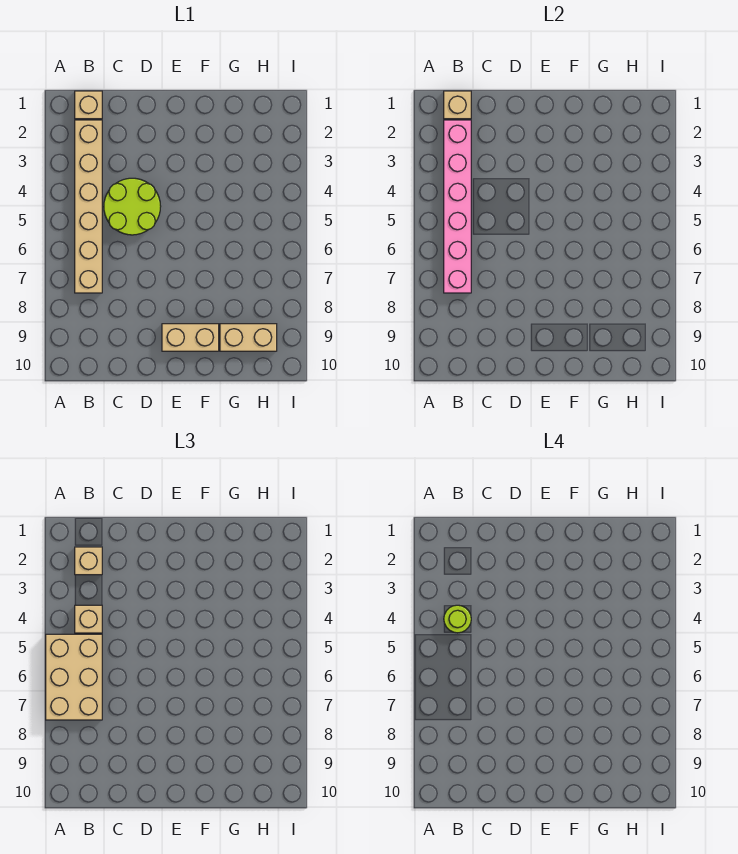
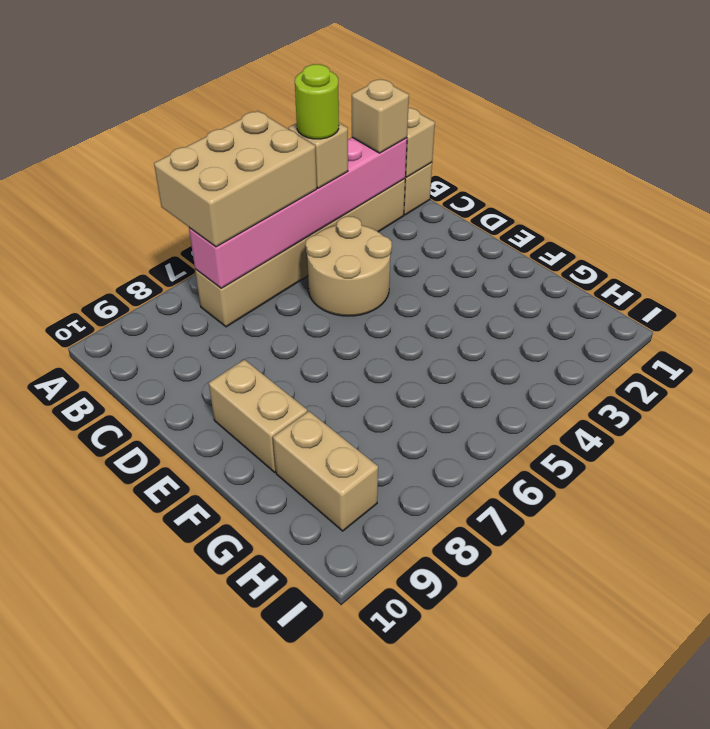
lime round brick C4:D5 level 1 -> tan round brick C4:D5 level 1

